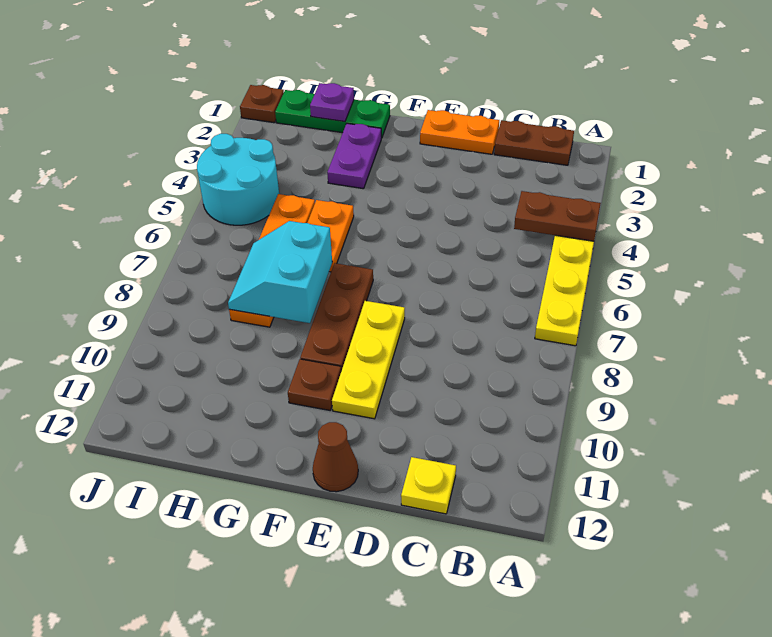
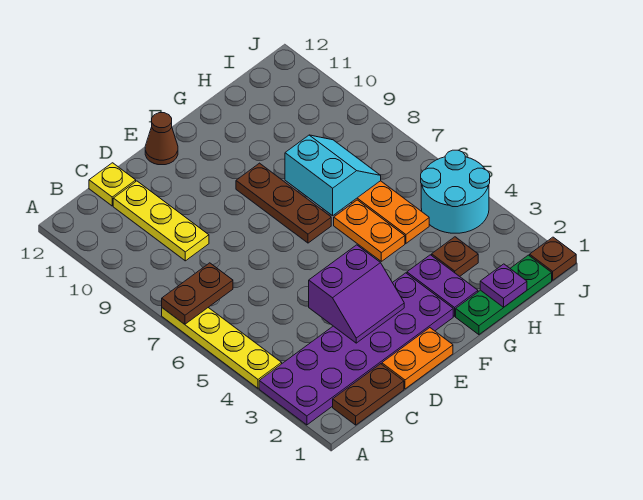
none -> purple plate A2:F3 level 1
brown plate A4:B4 level 2 -> brown plate A7:B7 level 2
none -> purple slope D3:E4 level 2 top 4
yellow plate E8:E10 level 1 -> yellow plate C9:C11 level 1
brown plate F10 level 1 -> brown plate H3 level 1

